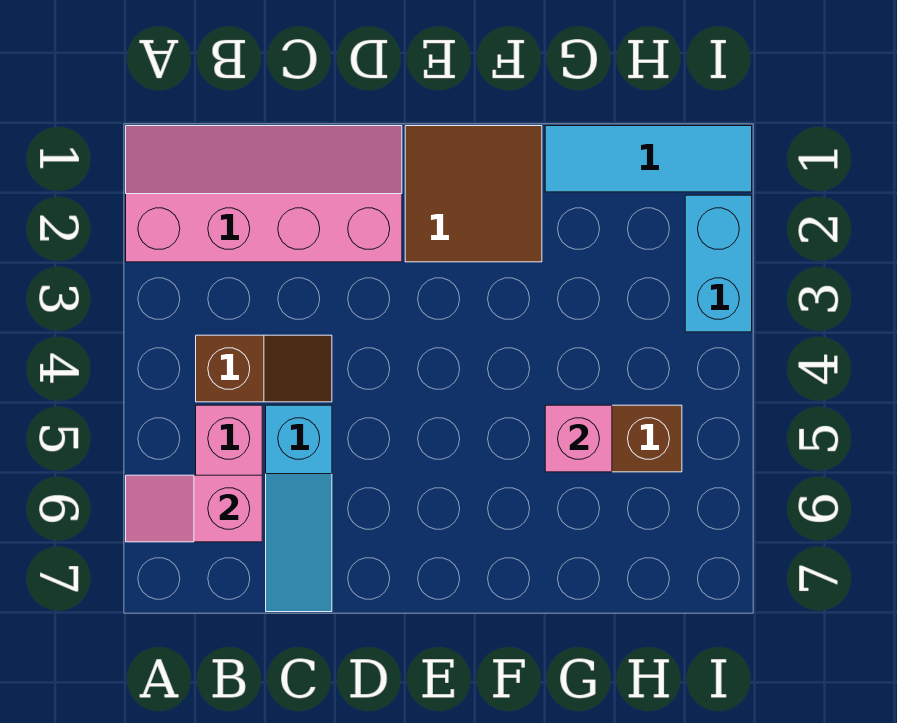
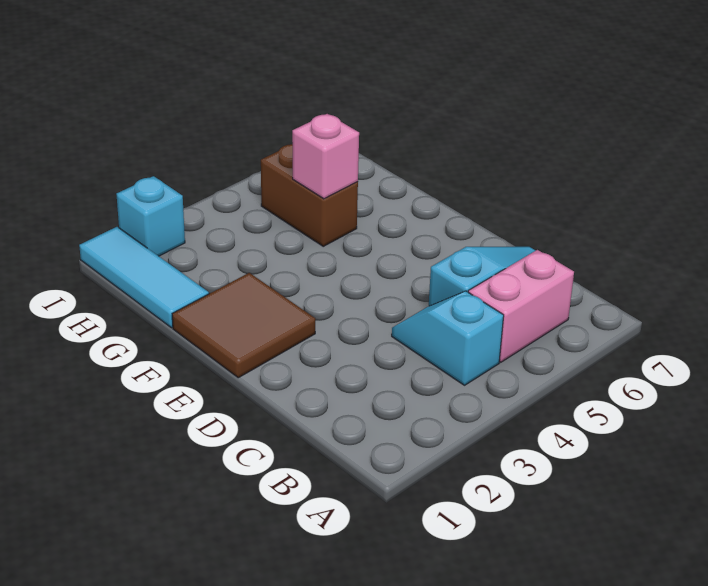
pink slope A1:D2 level 1 top 2 -> none
pink slope A6:B6 level 2 top B -> none
brown slope B4:C4 level 1 top B -> cyan slope B4:C4 level 1 top B
cyan brick I2:I3 level 1 -> cyan brick I2 level 1

